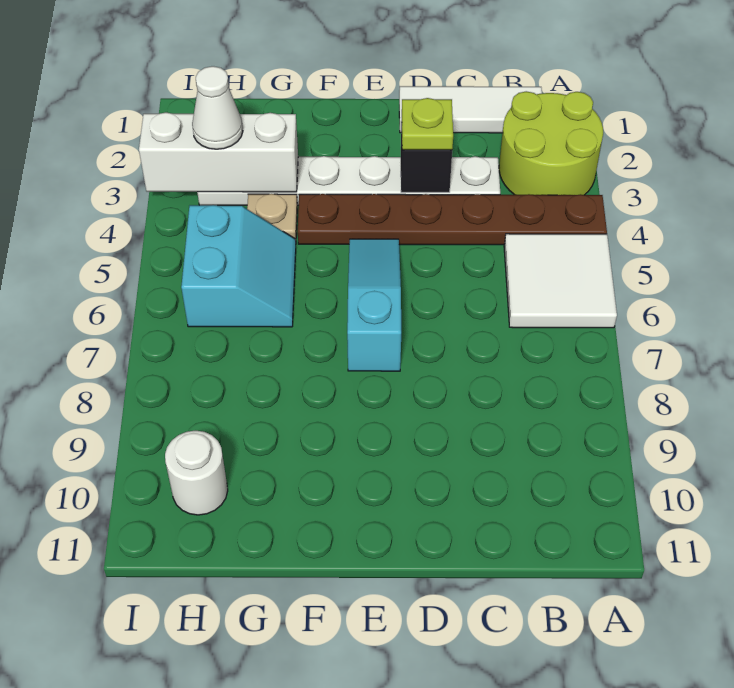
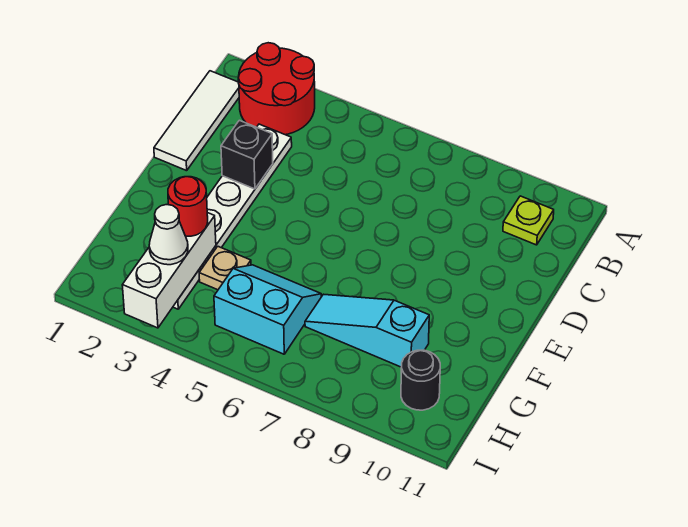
lime round brick A2:B3 level 1 -> red round brick A2:B3 level 1
brown plate A4:F4 level 1 -> none
white tile A5:B6 level 1 -> none
lime plate D3 level 3 -> lime plate B10 level 1
cyan slope E5:E7 level 1 top 7 -> cyan slope G7:G9 level 1 top 9
none -> red round brick G3 level 3
white round brick H10 level 1 -> black round brick H10 level 1

